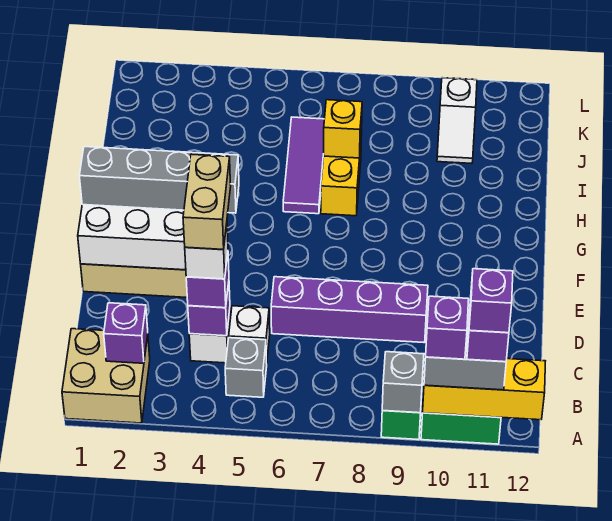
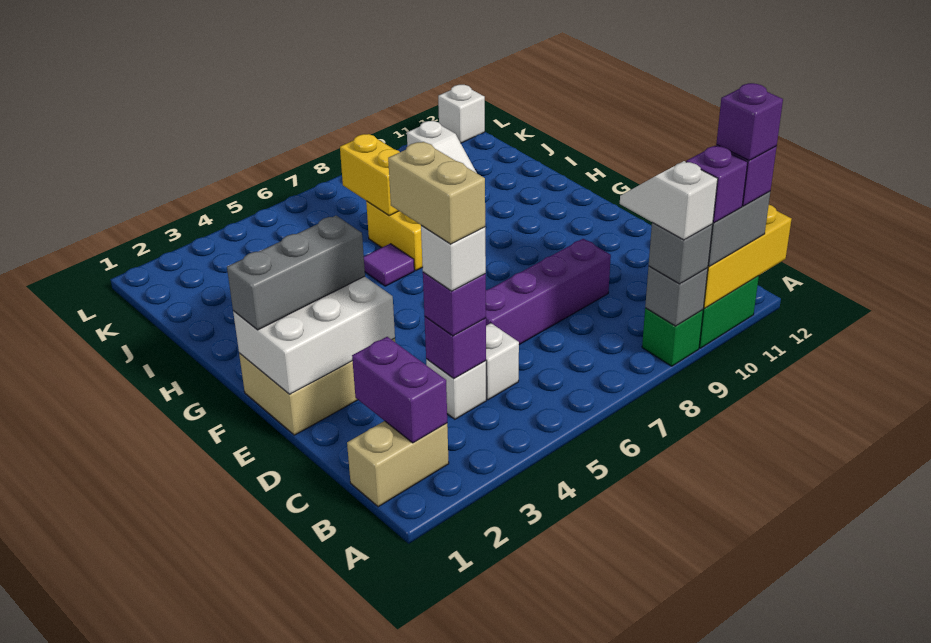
tan brick A1:B2 level 1 -> tan brick B1:B2 level 1
none -> white slope A9:B9 level 4 top A
purple brick B2 level 2 -> purple brick B2:C2 level 2
grey brick B5 level 1 -> grey brick A9 level 3
grey brick F1:F4 level 3 -> grey brick F1:F3 level 3
purple tile H6:J6 level 1 -> purple tile H6 level 1
yellow brick I7 level 2 -> yellow brick I7:J7 level 2
none -> white brick L12 level 1

